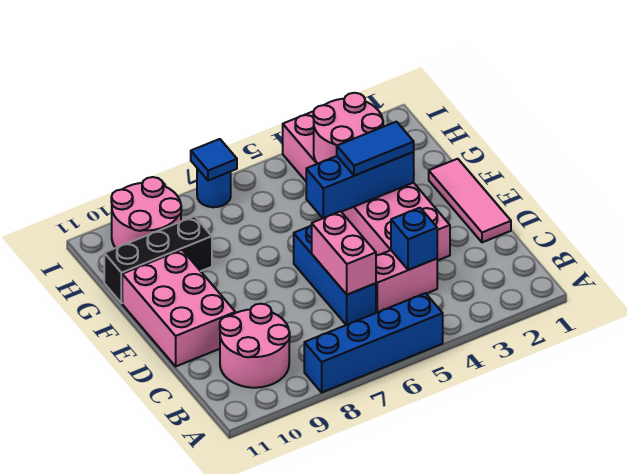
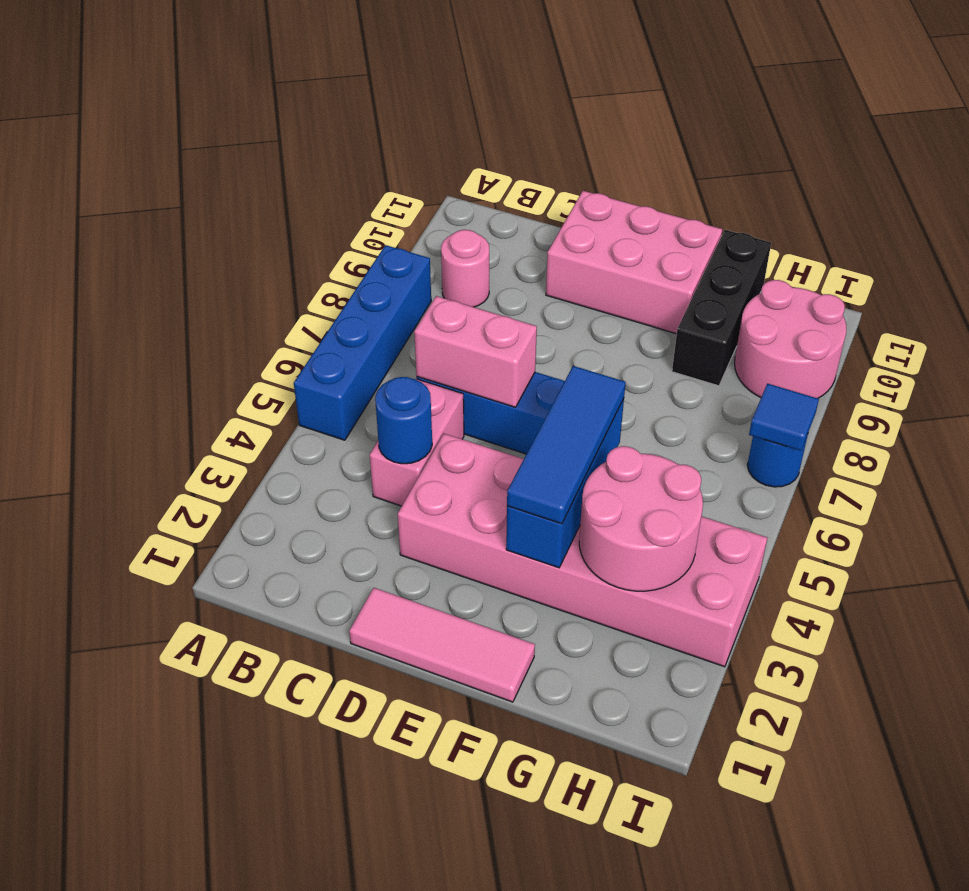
pink round brick B9:C10 level 1 -> pink round brick B9 level 1
blue brick C4 level 2 -> blue round brick C4 level 2
blue tile F3:F4 level 3 -> blue tile F3:F5 level 3

